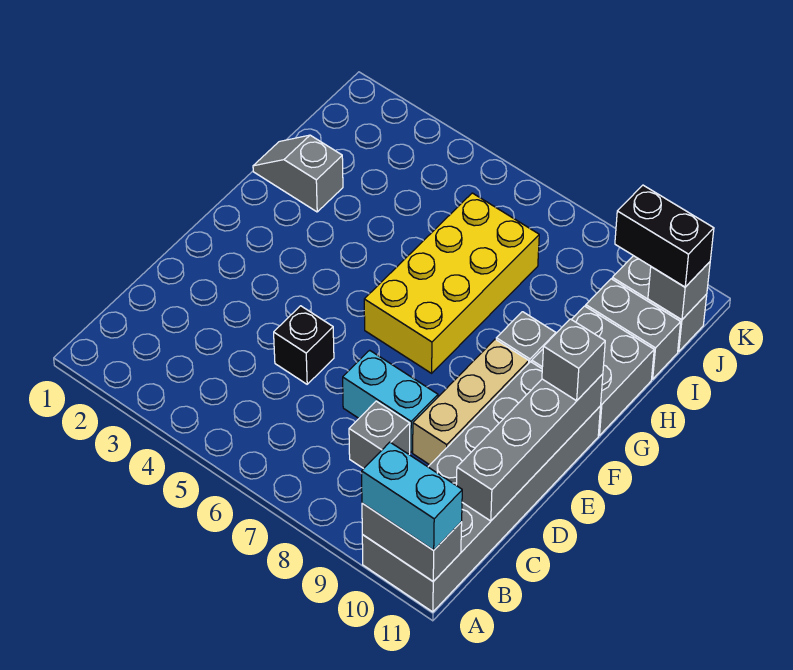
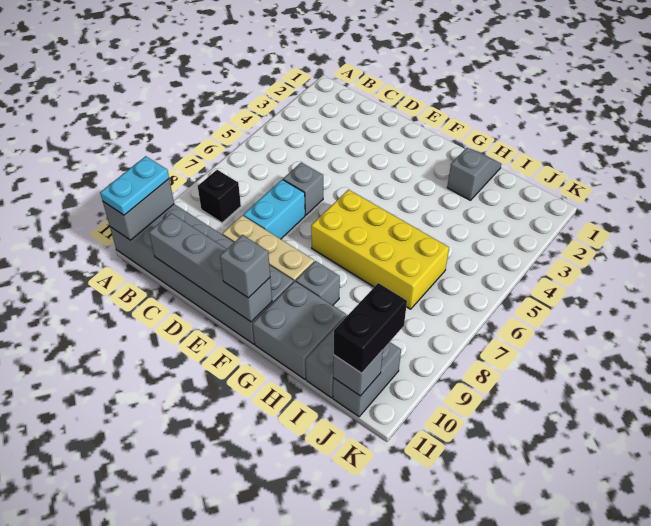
cyan brick A10:A11 level 3 -> cyan plate A10:A11 level 3
grey brick C8 level 1 -> grey brick D6 level 1
black brick D5 level 1 -> black brick B8 level 1

